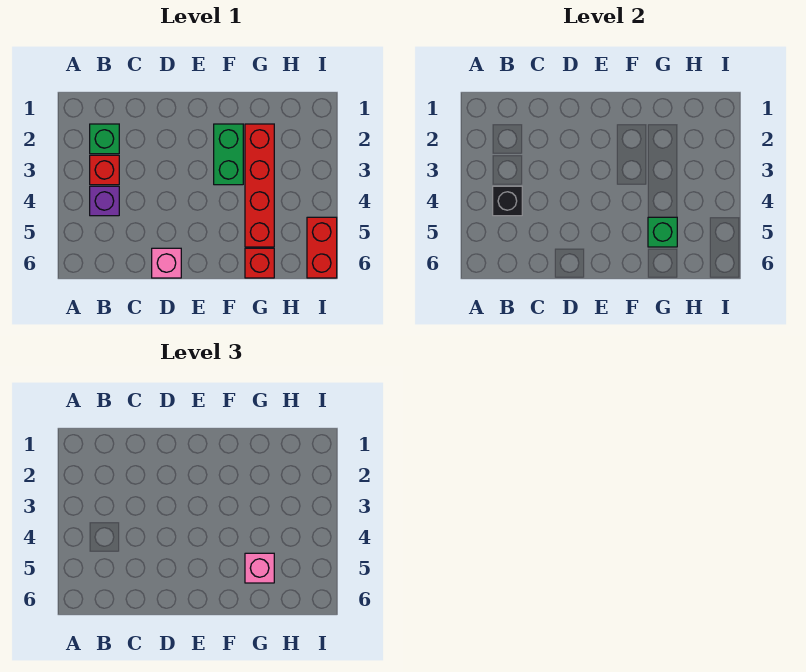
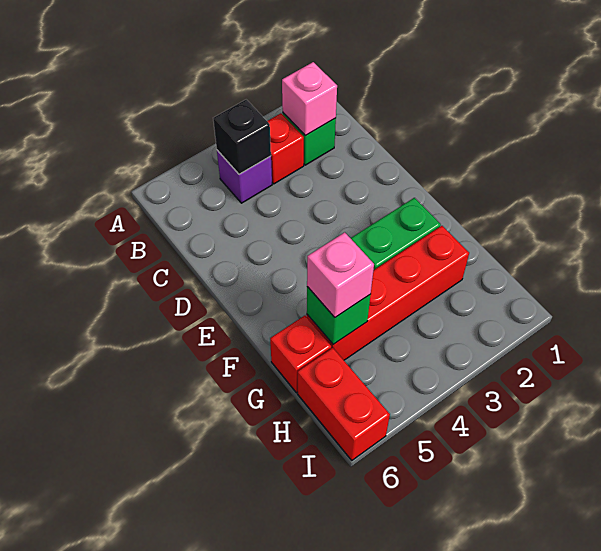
pink brick D6 level 1 -> pink brick B2 level 2
red brick I5:I6 level 1 -> red brick H6:I6 level 1

